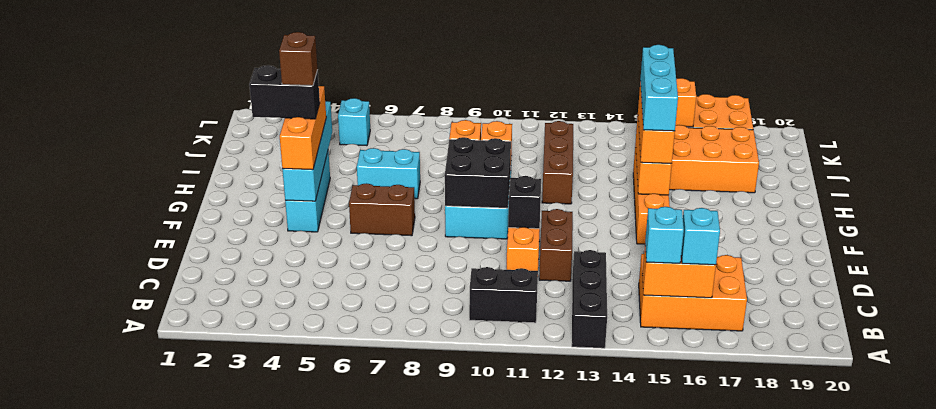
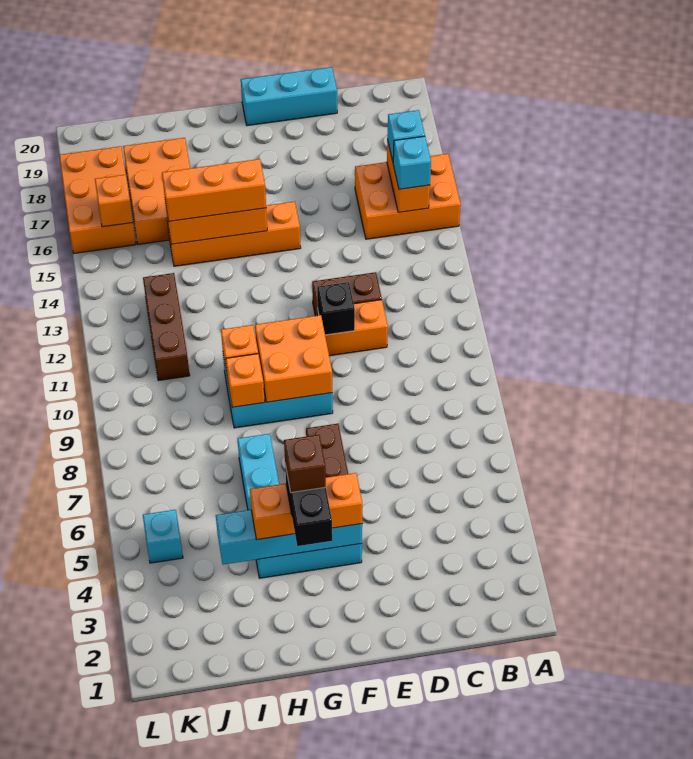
black brick A13:C13 level 1 -> none
black brick B10:B11 level 1 -> none
orange brick B15:C17 level 1 -> orange brick A15:C16 level 1
black brick F9:G10 level 2 -> orange brick F9:G10 level 2
cyan brick G15:I15 level 4 -> cyan brick D20:F20 level 1
brown brick H12:J12 level 1 -> brown brick J11:J13 level 1

